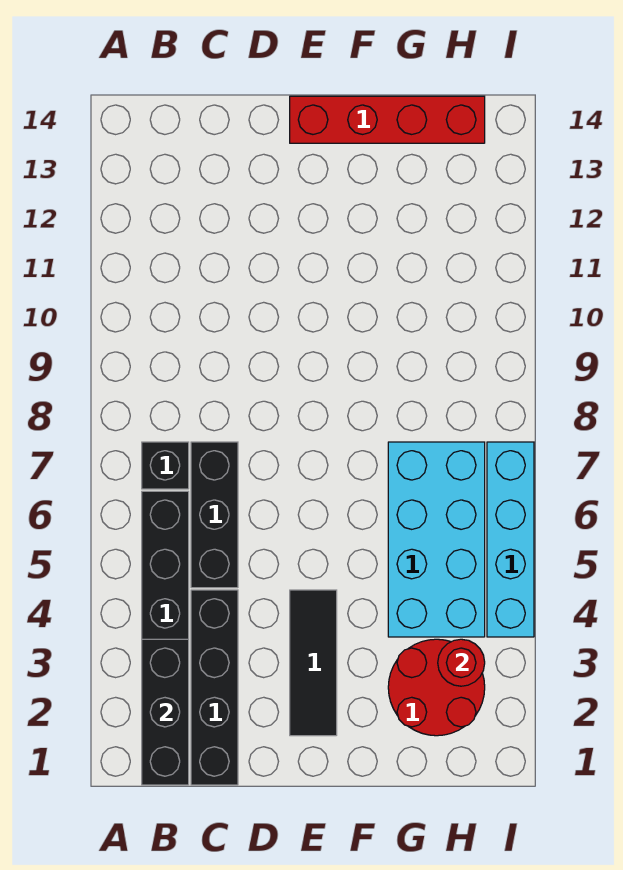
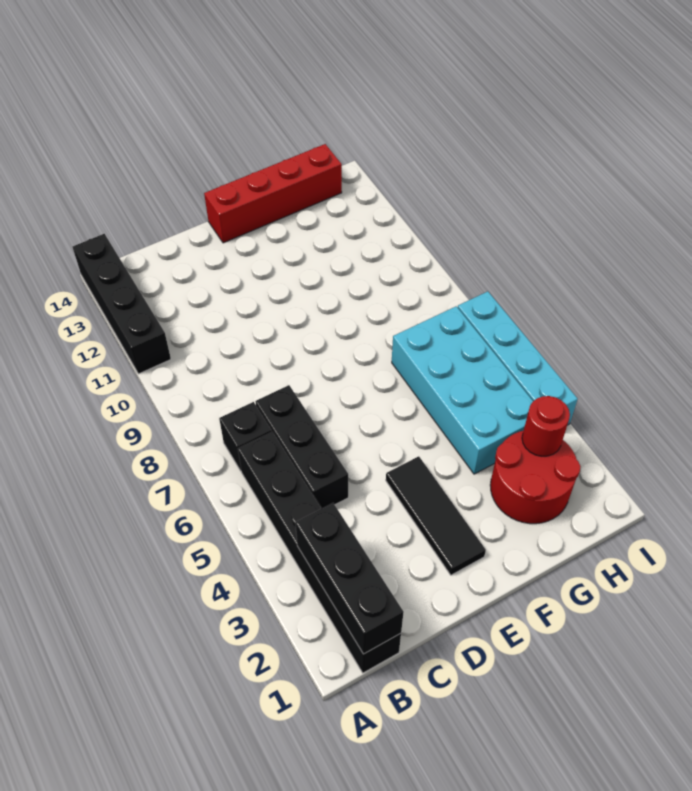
black brick C1:C4 level 1 -> black brick A11:A14 level 1

